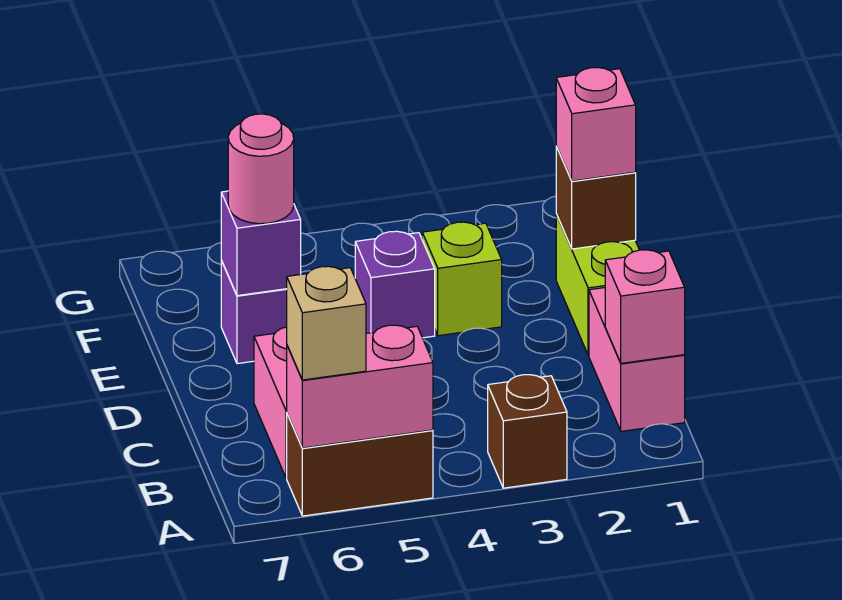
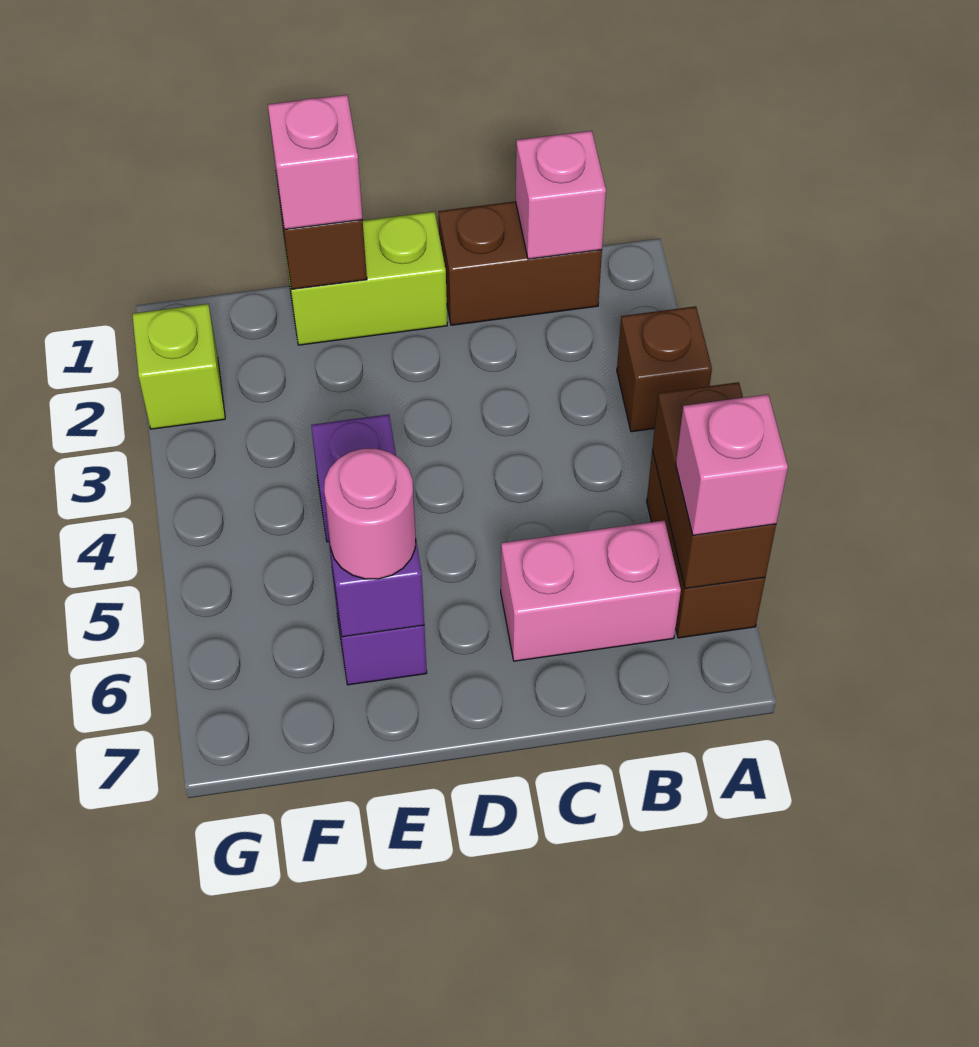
pink brick A5:A6 level 2 -> brown brick A5:A6 level 2
tan brick A6 level 3 -> pink brick A6 level 3
pink brick B1:C1 level 1 -> brown brick B1:C1 level 1
lime brick E3 level 1 -> lime brick G2 level 1

